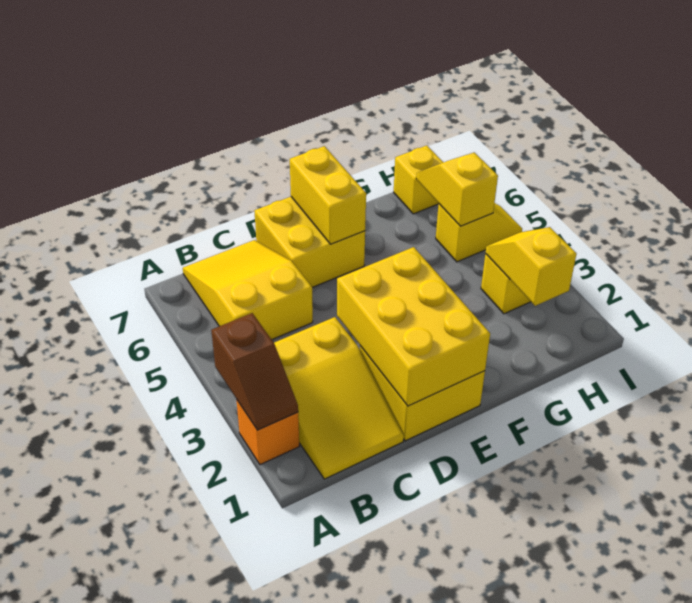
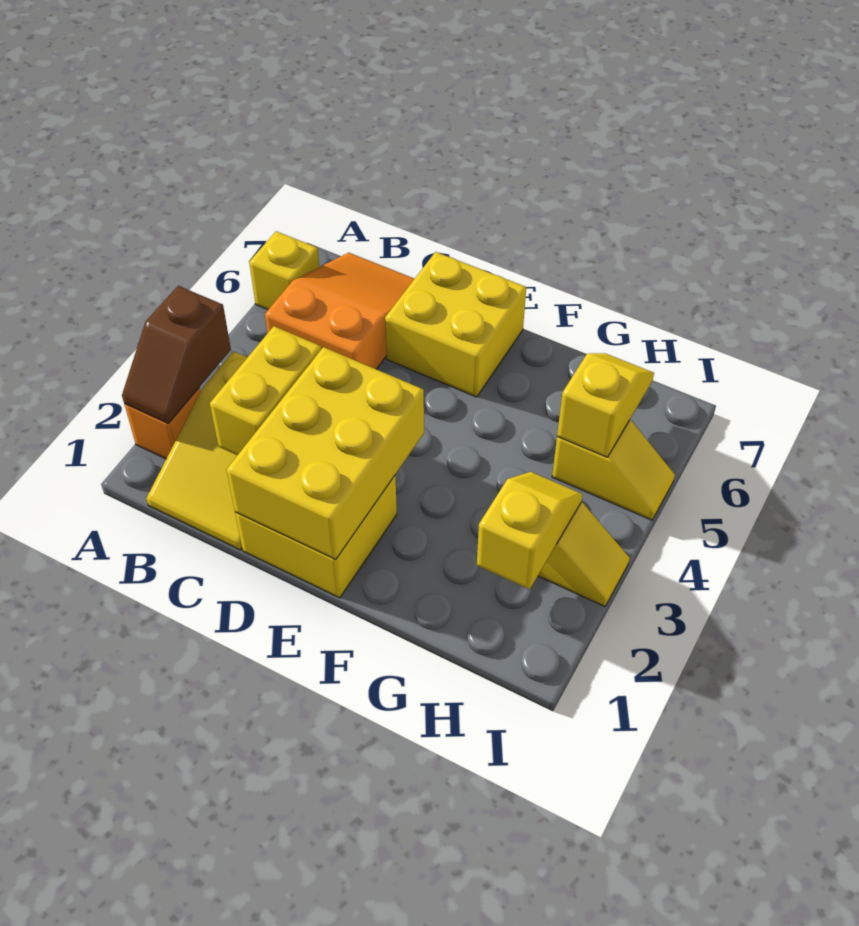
yellow slope B5:C7 level 1 top 5 -> orange slope B5:C7 level 1 top 5
yellow brick E6:E7 level 2 -> yellow brick C2:C3 level 2
yellow brick H7 level 1 -> yellow brick A6 level 1

